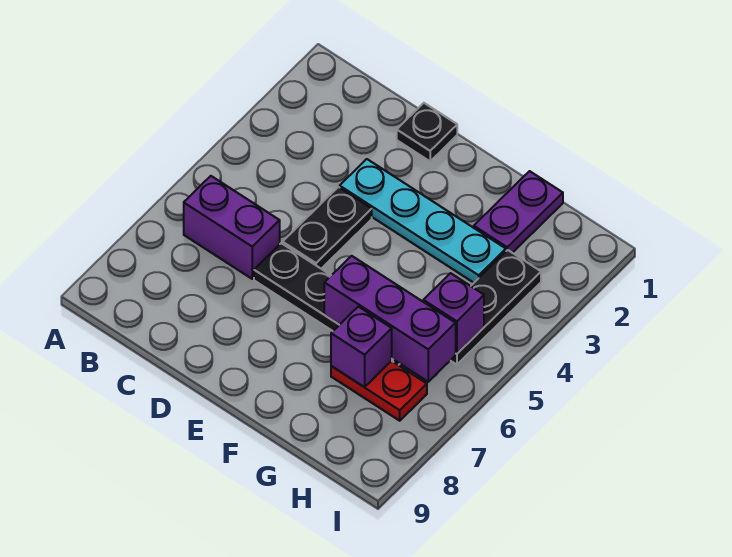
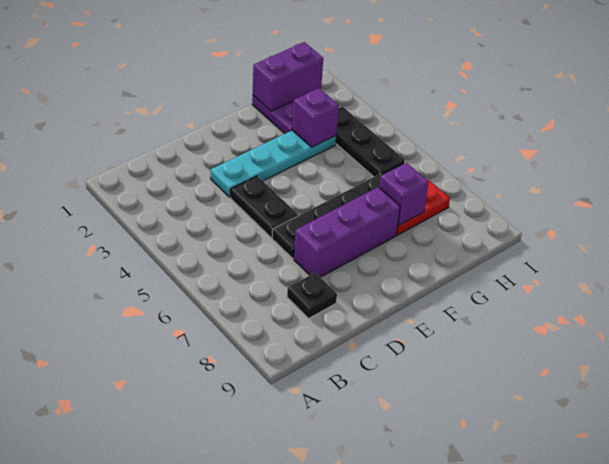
purple brick B6:C6 level 1 -> purple brick G1:H1 level 2
black plate D1 level 1 -> black plate C8 level 1
purple brick F6:H6 level 2 -> purple brick D7:F7 level 1
purple brick H5 level 2 -> purple brick G3 level 2

